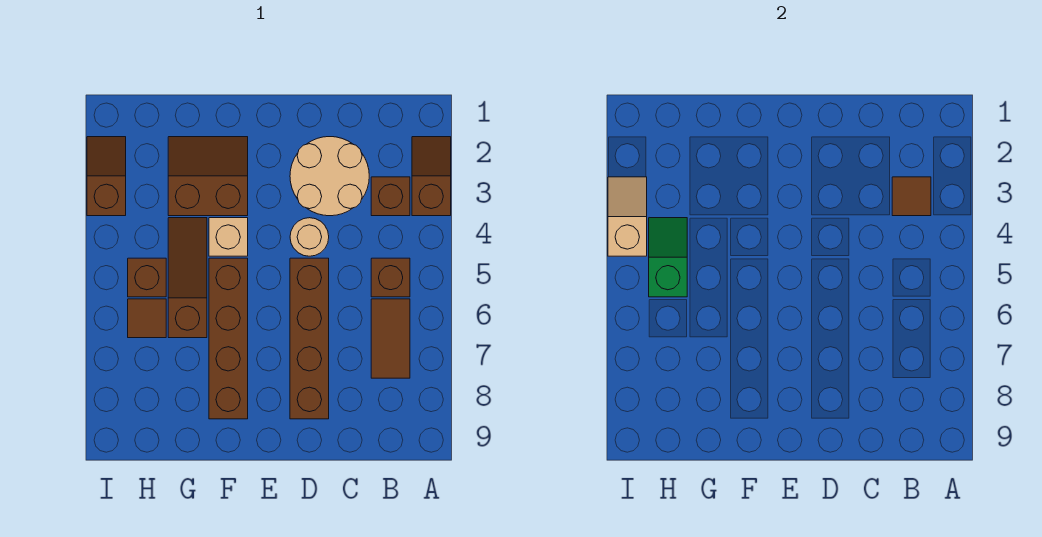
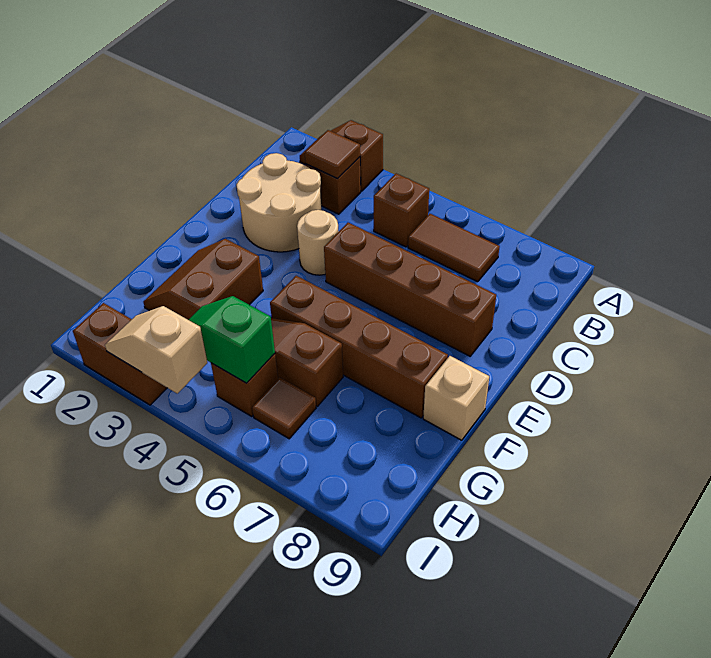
tan brick F4 level 1 -> tan brick F9 level 1
brown slope I2:I3 level 1 top 3 -> brown brick I2:I3 level 1

